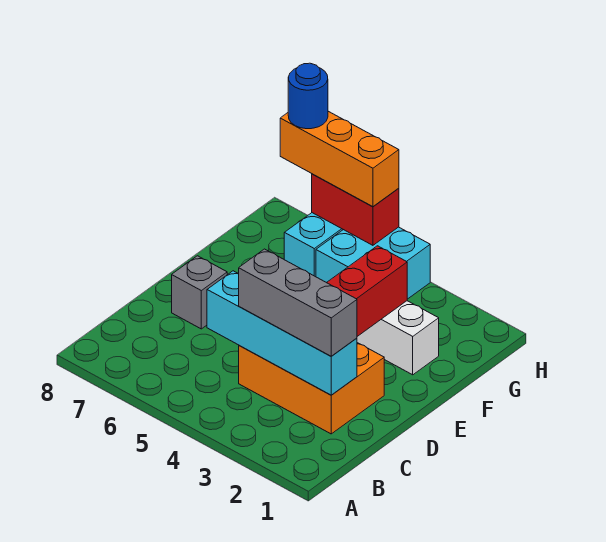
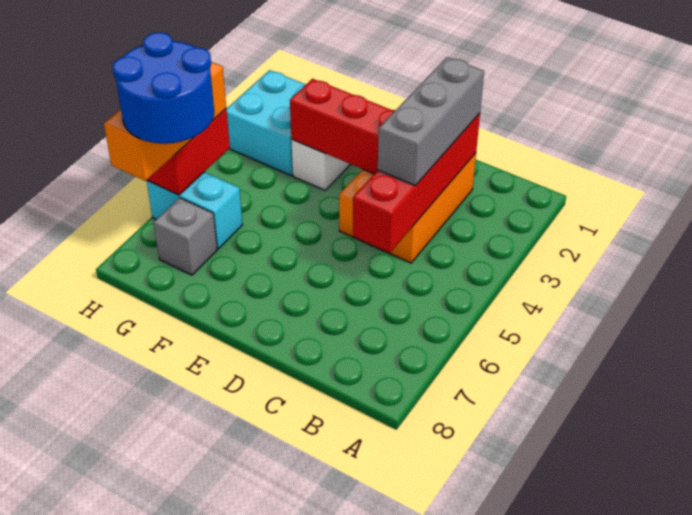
cyan brick C2:C5 level 2 -> red brick C2:C5 level 2
grey brick D7 level 1 -> grey brick G7 level 1
cyan brick G4:H5 level 1 -> cyan brick G2:H3 level 1
blue round brick H7 level 4 -> blue round brick G6:H7 level 4

